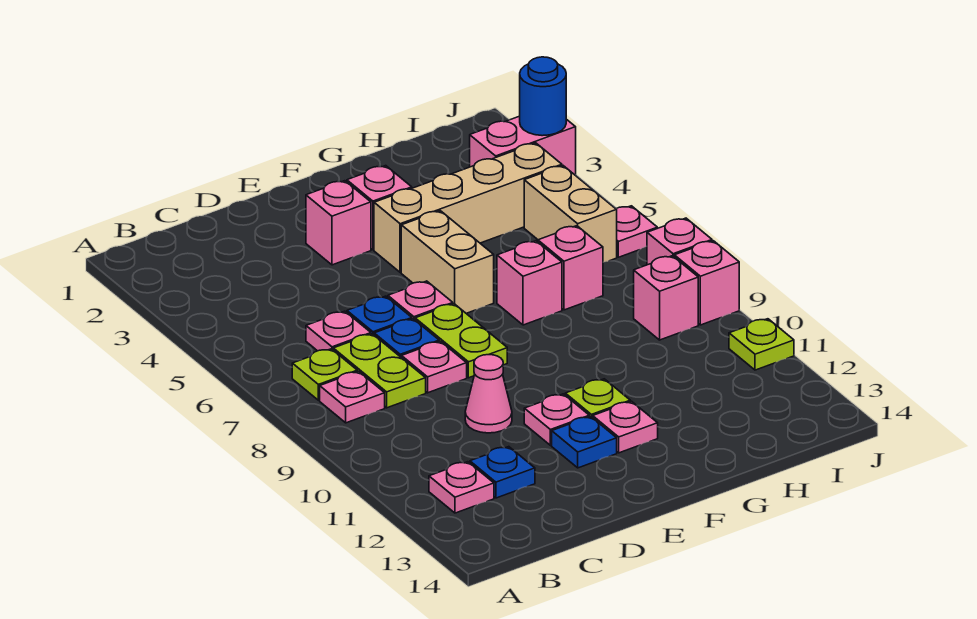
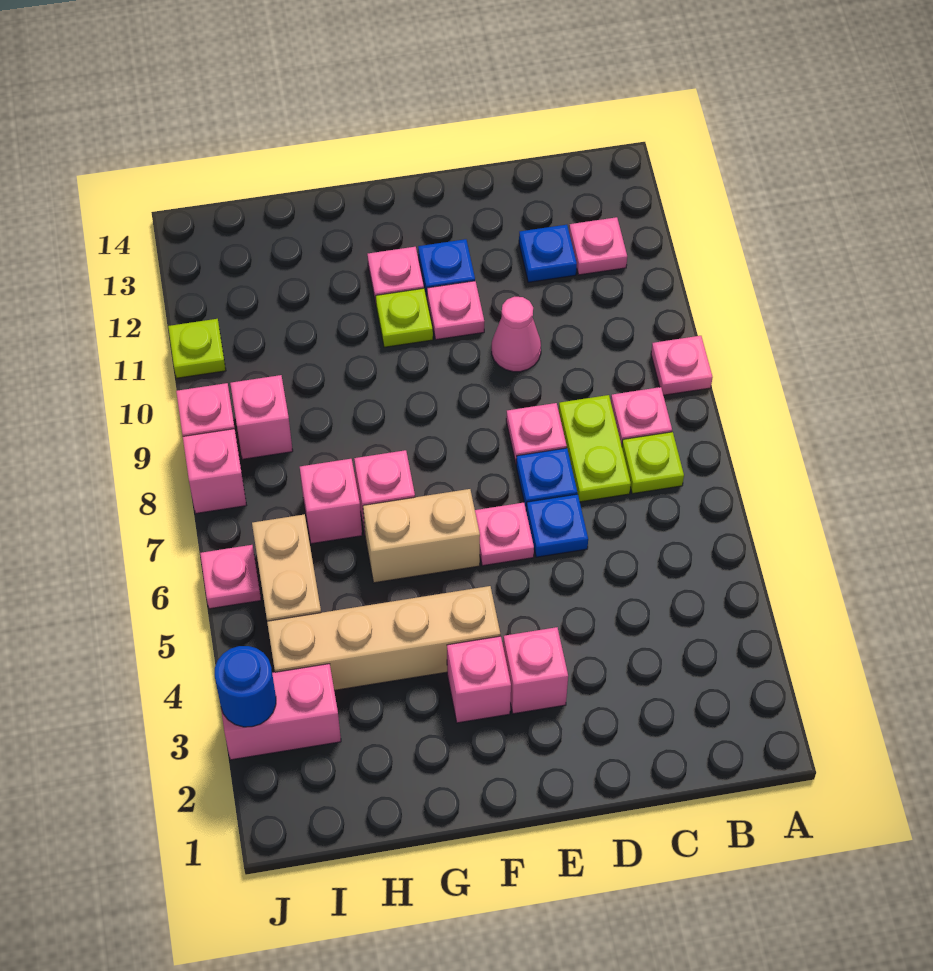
pink plate C6 level 1 -> pink plate A9 level 1
lime plate E7:E8 level 1 -> none
tan brick F5:F6 level 1 -> tan brick F6:G6 level 1

